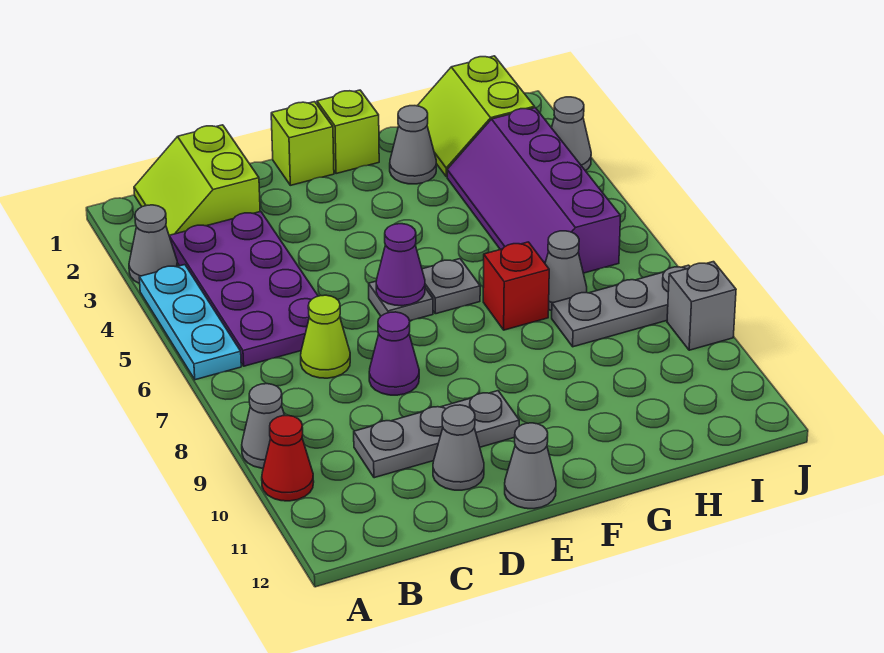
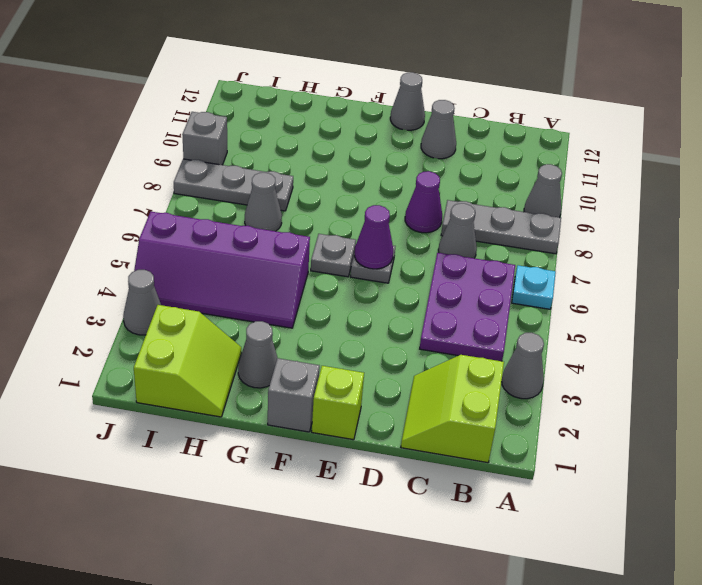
cyan plate A4:A6 level 1 -> cyan plate A6 level 1
red cone A10 level 1 -> none
lime slope B1:C2 level 1 top C -> lime slope B1:C2 level 1 top B
purple plate B3:C6 level 1 -> purple plate B4:C6 level 1
lime cone C7 level 1 -> grey cone C7 level 1
grey plate C10:E10 level 1 -> grey plate A8:C8 level 1
lime brick F1 level 1 -> grey brick F1 level 1
red brick G7 level 1 -> none
purple slope H3:I6 level 1 top I -> purple slope G4:J5 level 1 top 5

